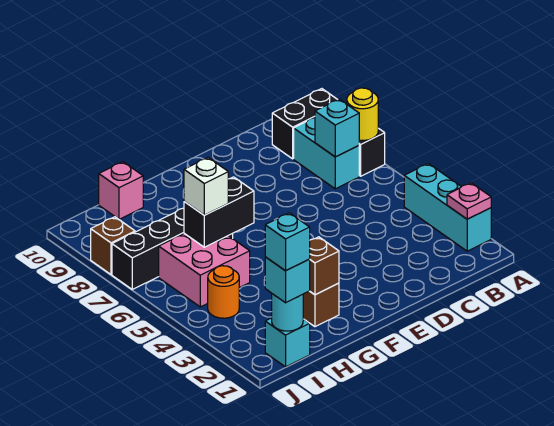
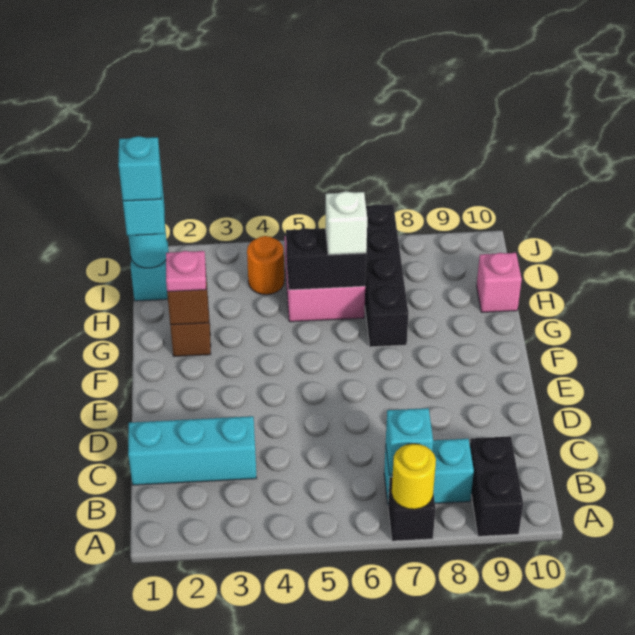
cyan brick A2:A4 level 1 -> cyan brick C1:C3 level 1
pink plate A2 level 2 -> pink plate G2 level 3
black brick G6:H6 level 2 -> black brick H5:H6 level 2
brown brick J8 level 1 -> none

